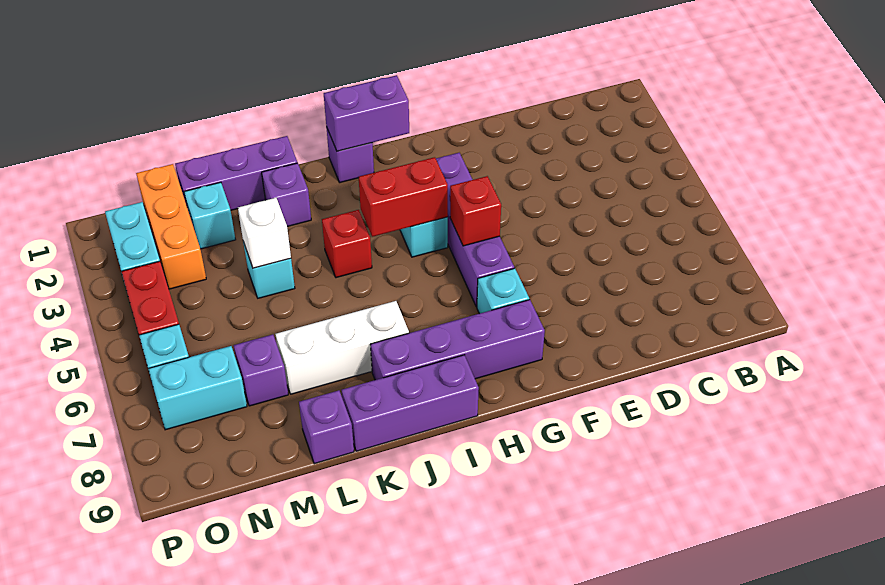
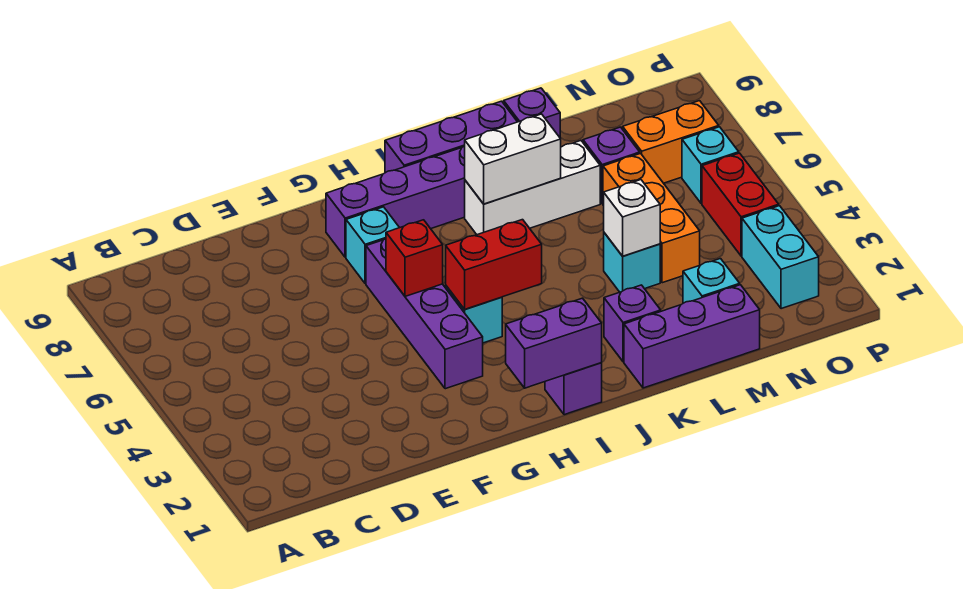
red brick J4 level 1 -> none
none -> white brick J7:K7 level 2
orange brick N1:N3 level 1 -> orange brick M4:M6 level 1
cyan brick N7:O7 level 1 -> orange brick N7:O7 level 1

